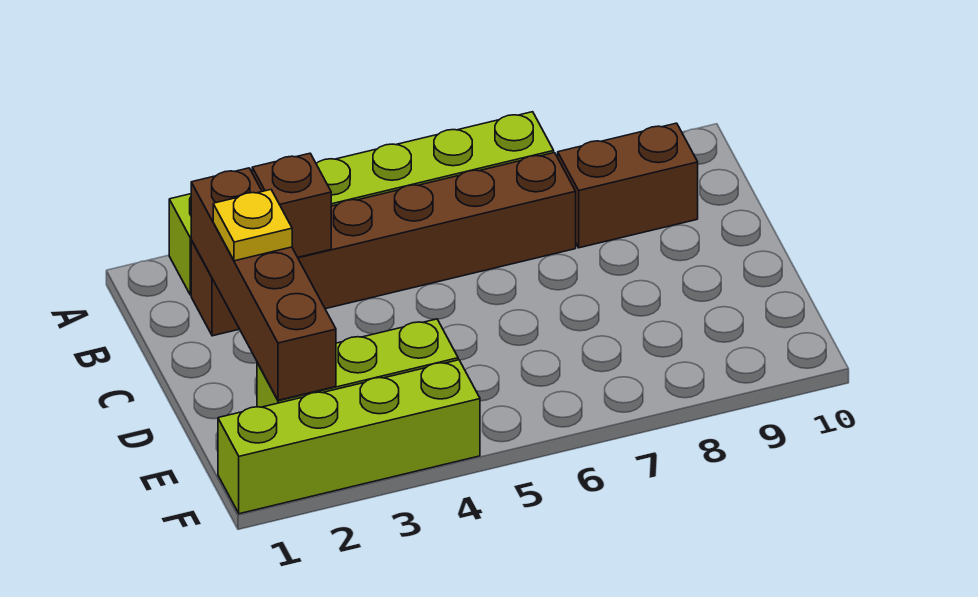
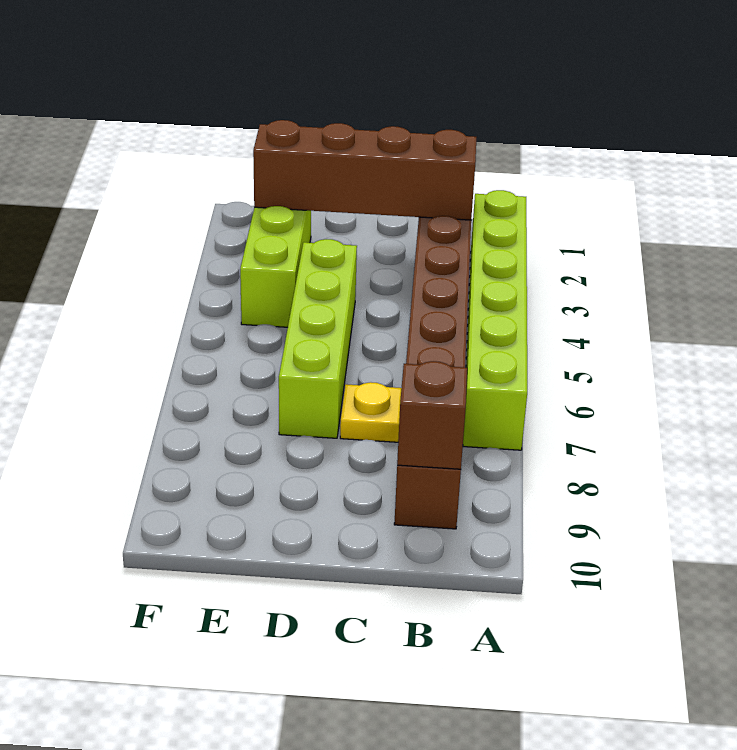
brown brick B3 level 2 -> brown brick B9 level 2
yellow plate C2 level 3 -> yellow plate C7 level 1
lime brick F1:F4 level 1 -> lime brick D4:D7 level 1

